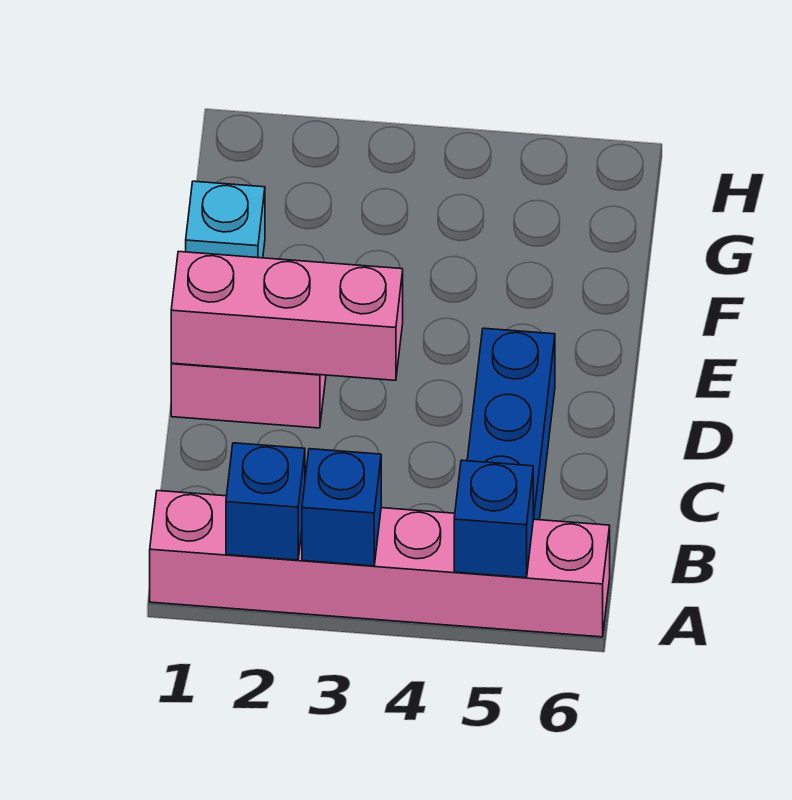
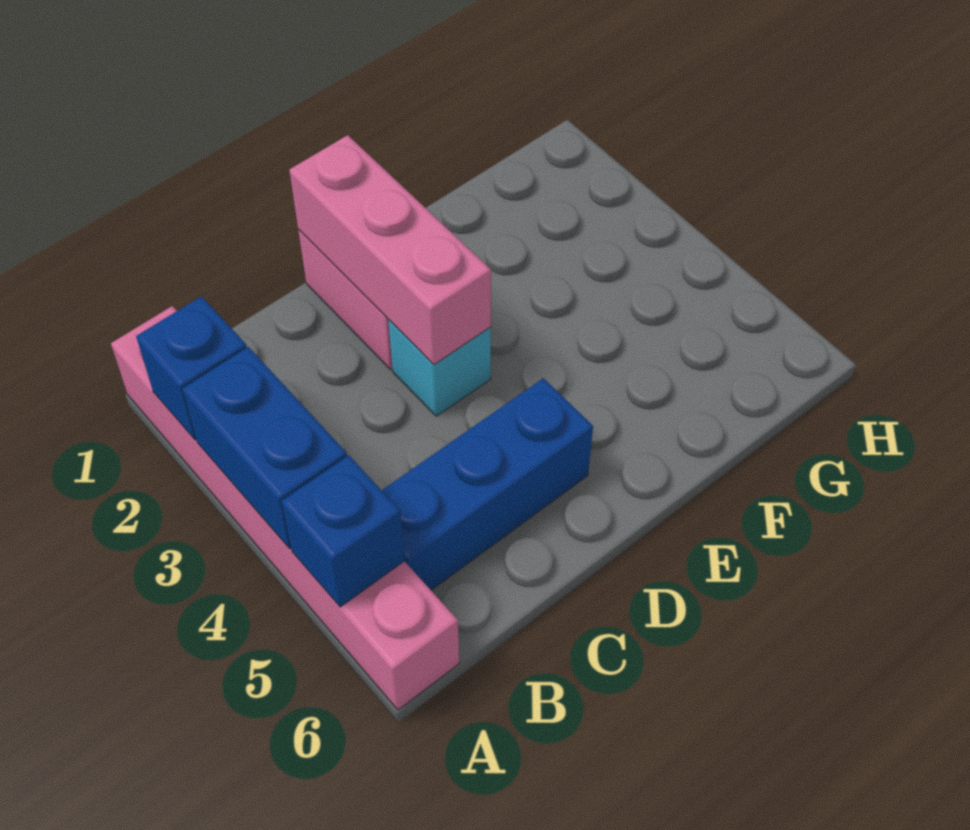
blue brick A3 level 2 -> blue brick A3:A4 level 2
cyan brick F1 level 1 -> cyan brick D3 level 1

